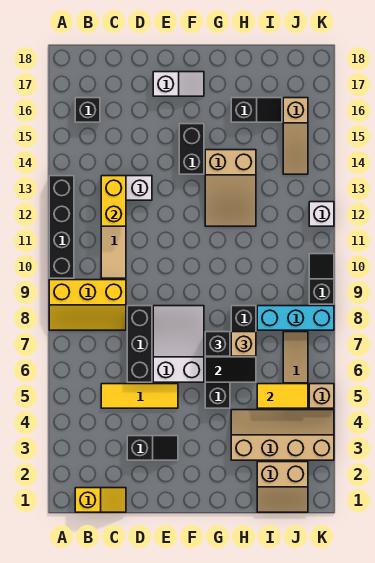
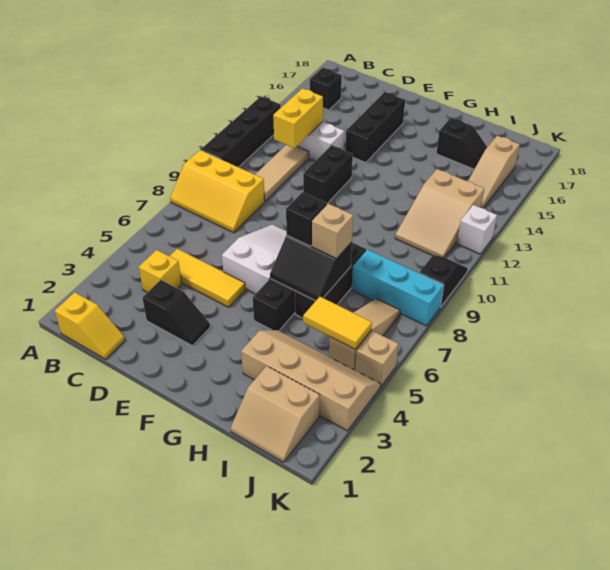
none -> yellow brick C4 level 1
black brick D6:D8 level 1 -> black brick E14:E16 level 1
white slope E17:F17 level 1 top E -> none
black brick F14:F15 level 1 -> black brick E11:E12 level 1
tan slope G12:H14 level 1 top 14 -> tan slope I11:J13 level 1 top 13

